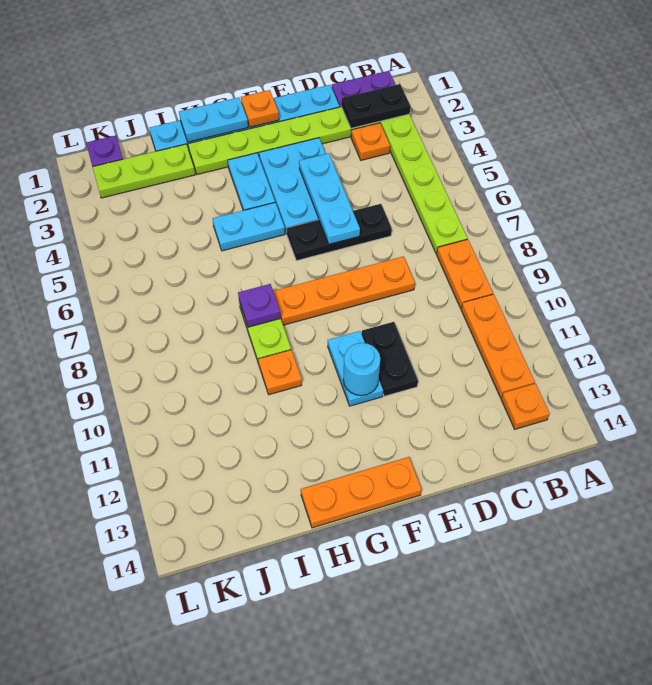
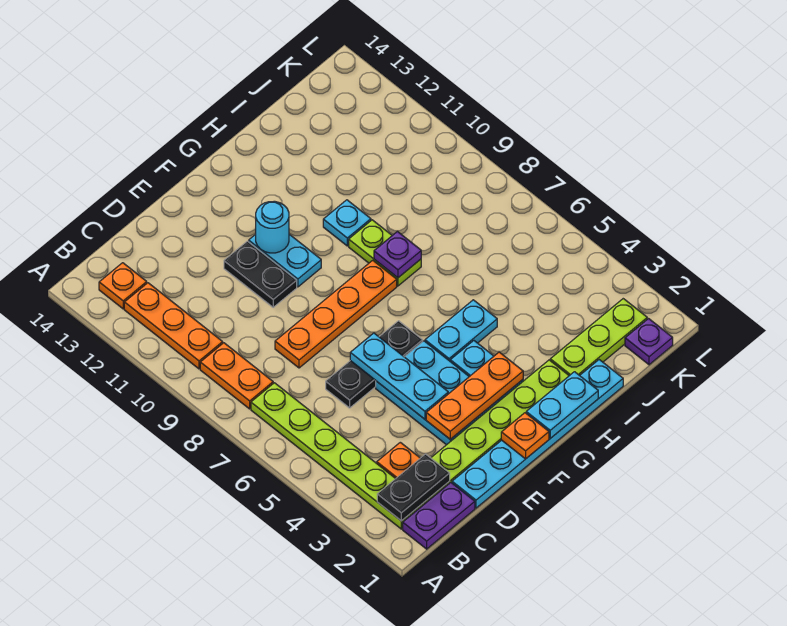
orange plate F14:H14 level 1 -> orange plate E3:G3 level 2
orange plate H10 level 1 -> cyan plate H10 level 1

